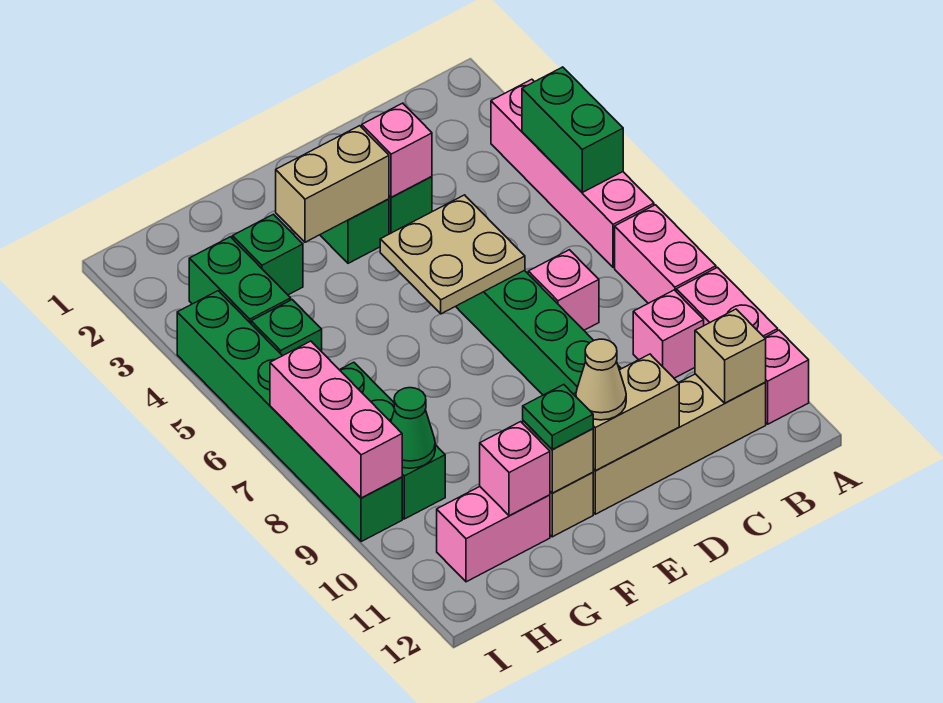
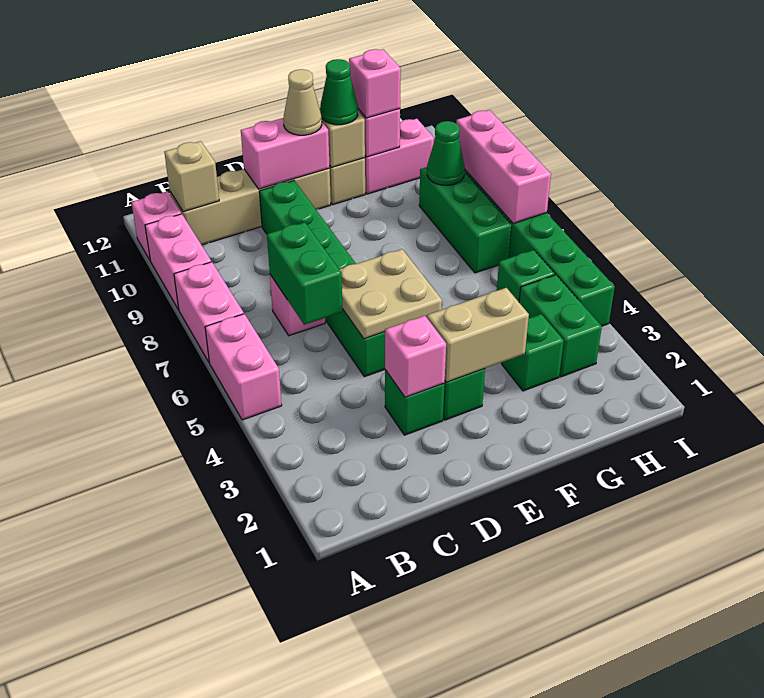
pink brick A3:A6 level 1 -> pink brick A5:A6 level 1
green brick A4:A5 level 2 -> green brick C6:C7 level 2
pink brick B9 level 1 -> pink brick G11 level 3
tan brick D11:E11 level 2 -> pink brick D11:E11 level 2
green plate F11 level 3 -> green cone F11 level 3

